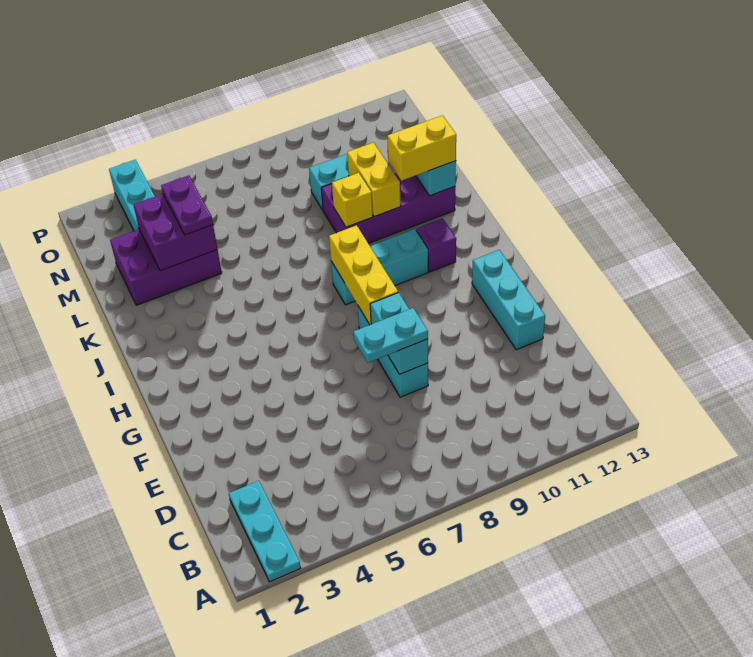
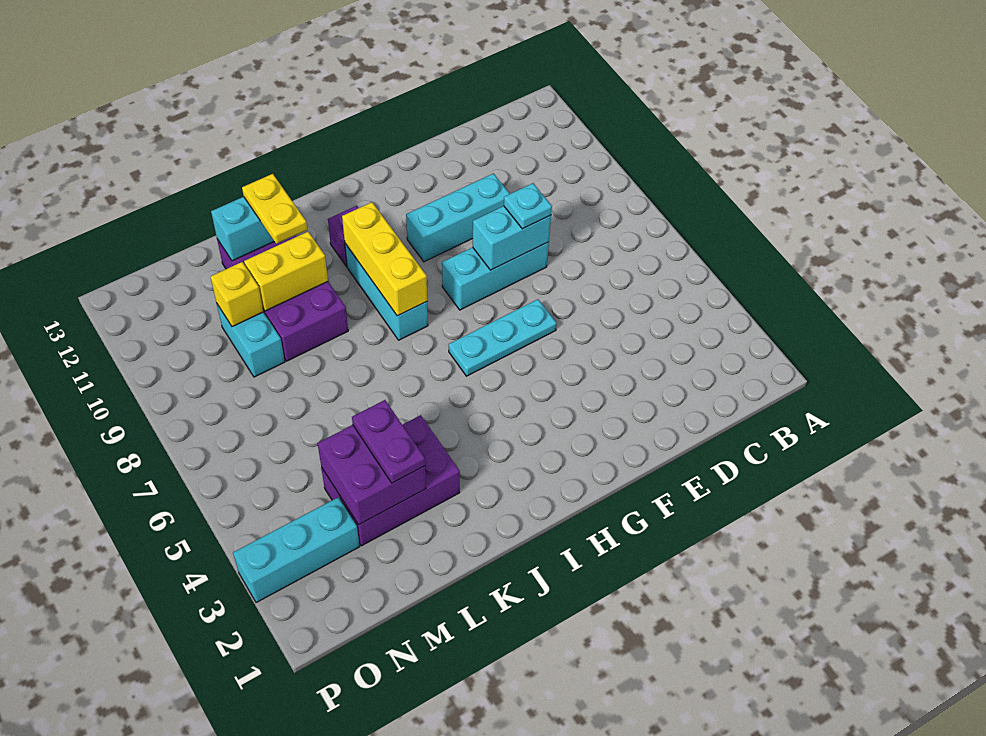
cyan plate A2:C2 level 1 -> cyan plate F6:H6 level 1
cyan plate E7:E8 level 3 -> cyan plate E8 level 3
cyan brick E12:G12 level 1 -> cyan brick E10:G10 level 1
yellow brick G8:I8 level 2 -> yellow brick I8:I10 level 2
yellow brick K9 level 2 -> yellow brick M10 level 2
yellow brick K11:K12 level 3 -> yellow plate K11:K12 level 3
purple brick L2:M4 level 1 -> purple brick K3:M4 level 1
purple plate L4:M4 level 3 -> purple plate L3:L4 level 3

